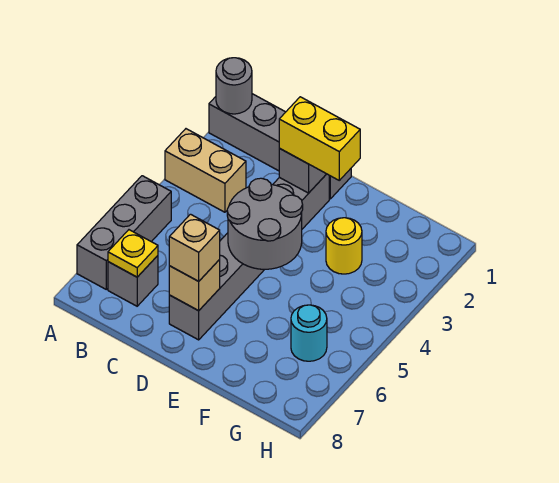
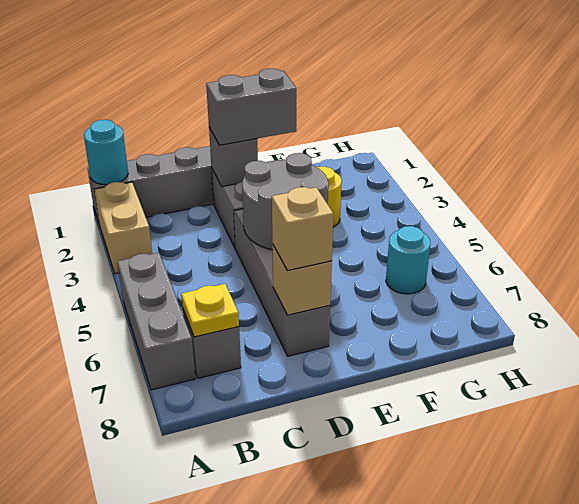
grey round brick A1 level 2 -> cyan round brick A1 level 2
tan brick A3:B3 level 1 -> tan brick A2:A3 level 1
yellow brick D2:E2 level 3 -> grey brick D2:E2 level 3

